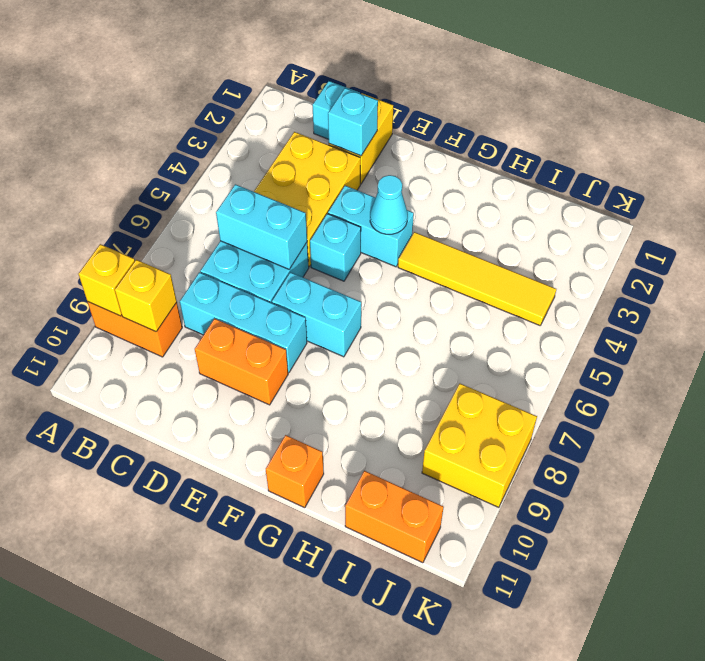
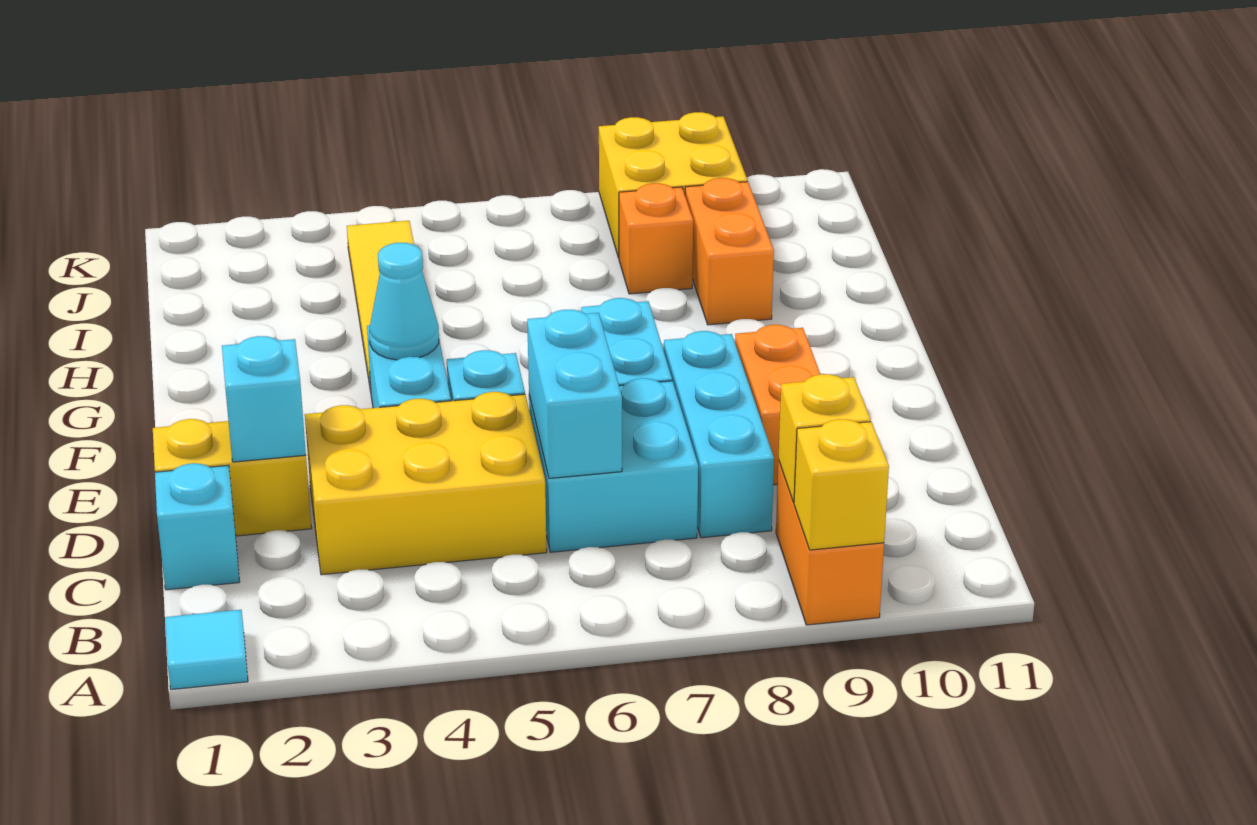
none -> cyan tile A1 level 1
orange brick G11 level 1 -> orange brick I8 level 1
orange brick I11:J11 level 1 -> orange brick H9:I9 level 1

